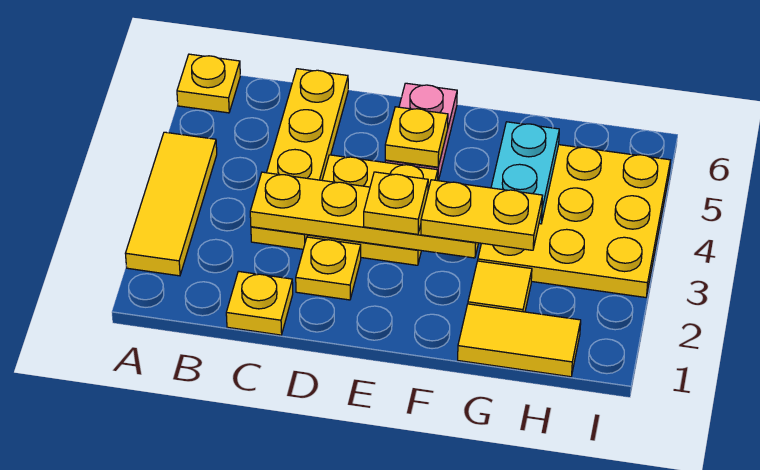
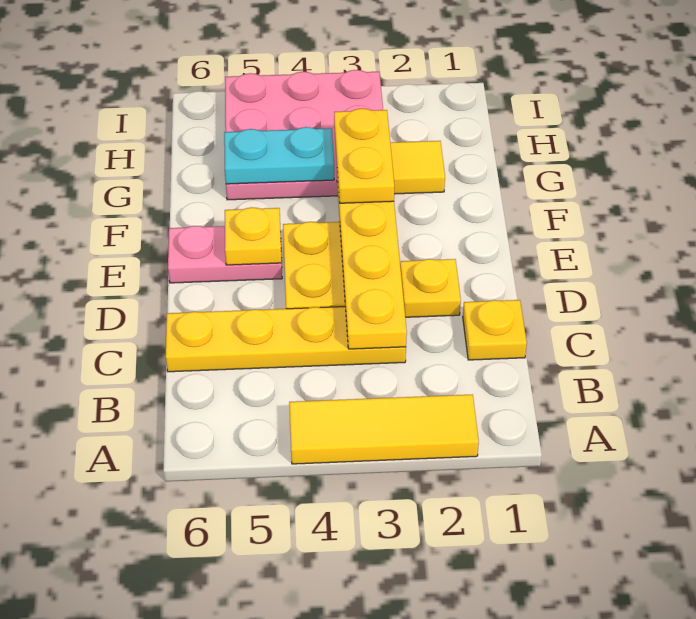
yellow plate A6 level 1 -> none
yellow plate E3 level 3 -> none
yellow tile G1:H1 level 1 -> none
yellow plate G3:I5 level 1 -> pink plate G3:I5 level 1

